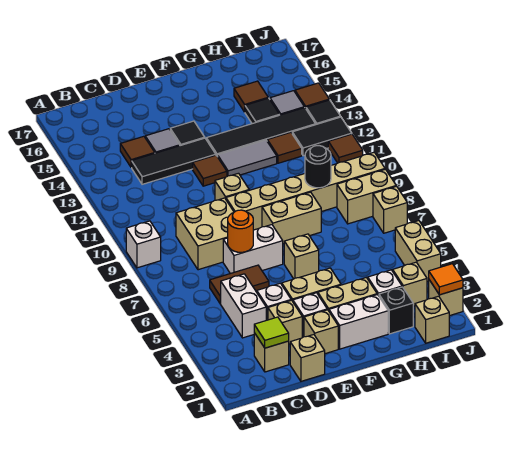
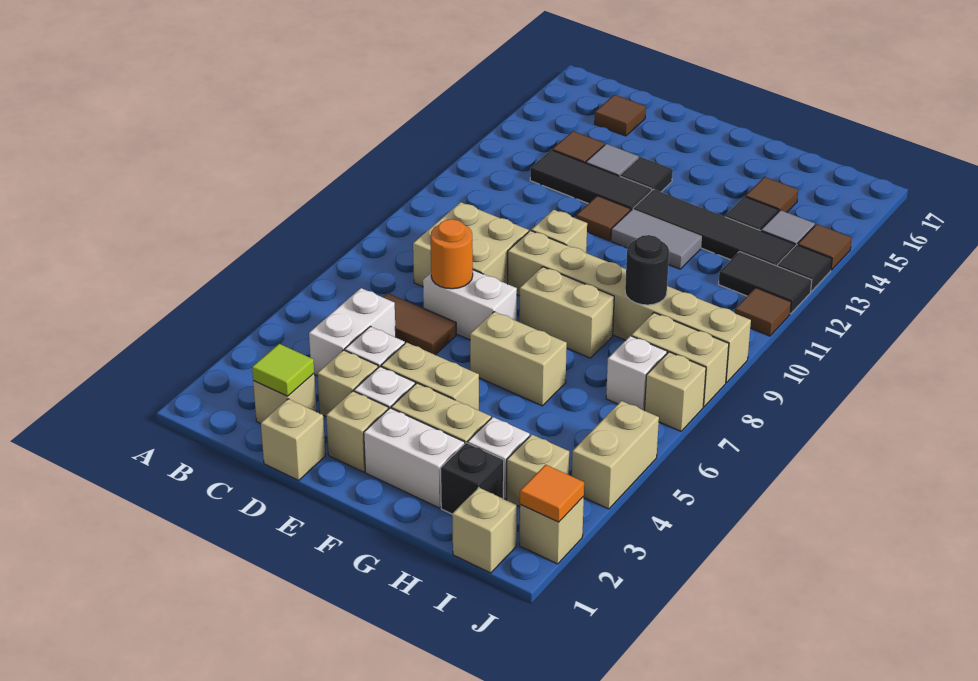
white brick A9 level 1 -> white brick I7 level 1
tan brick F6 level 1 -> tan brick F6:G6 level 1
brown tile H12 level 1 -> brown tile C16 level 1

